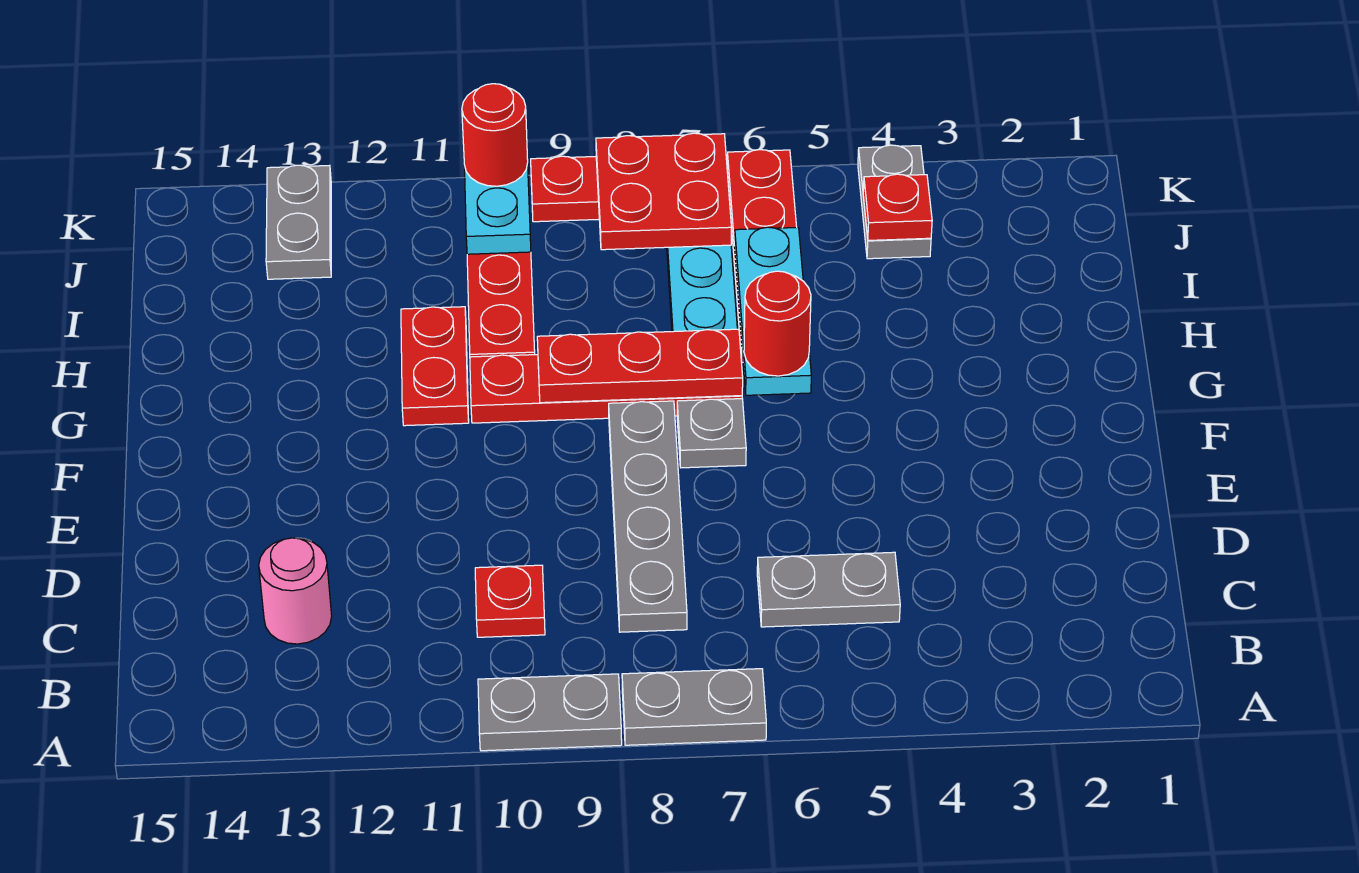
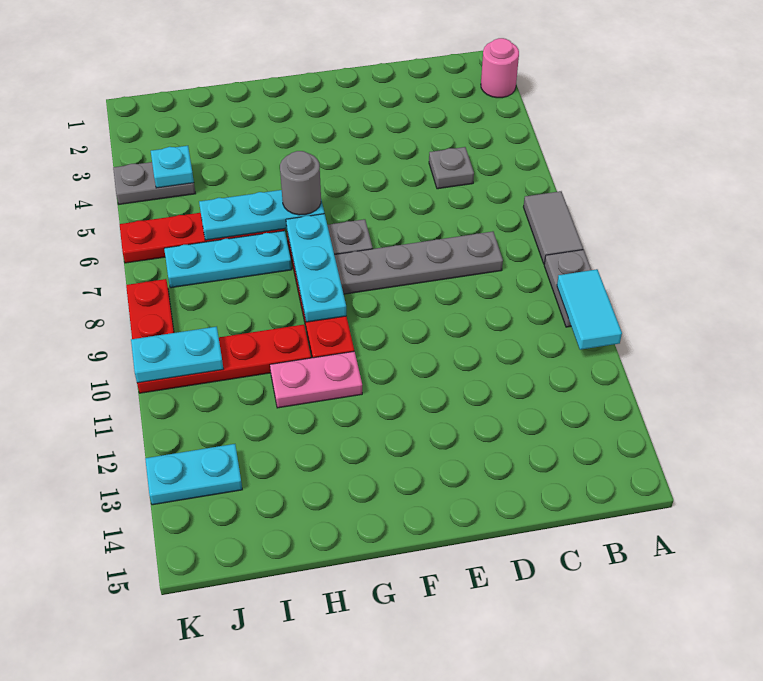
grey plate A7:A8 level 1 -> grey tile A7:A8 level 1
none -> cyan tile A10:A11 level 2
grey plate C5:C6 level 1 -> grey plate C5 level 1
red plate C10 level 1 -> none
pink round brick C13 level 1 -> pink round brick A2 level 1
red round brick G6 level 3 -> grey round brick G6 level 3
red plate G7:G9 level 2 -> cyan plate G7:G9 level 2
red plate G11:H11 level 1 -> pink plate G11:H11 level 1
red plate J4 level 2 -> cyan plate J4 level 2
red plate J7:K8 level 2 -> none
grey plate J13:K13 level 1 -> cyan plate J13:K13 level 1
red round brick K10 level 3 -> none

